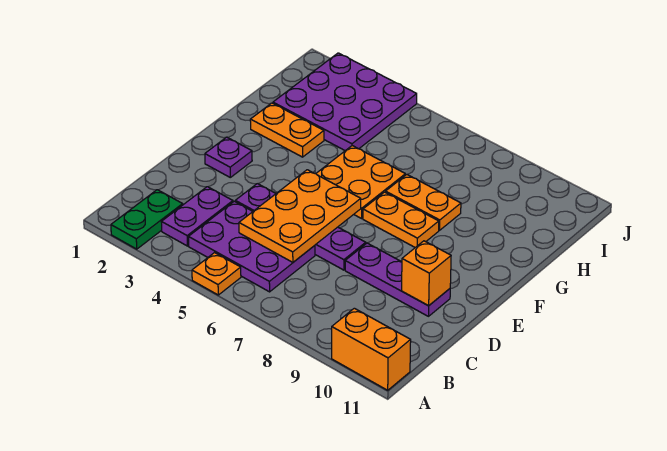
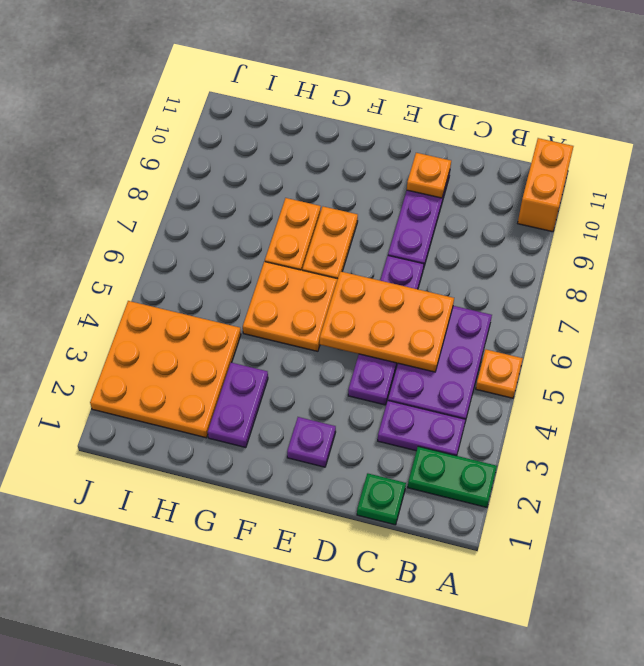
none -> green plate C1 level 1
orange brick D10 level 2 -> orange plate D10 level 2
orange plate G2:G3 level 1 -> purple plate G2:G3 level 1
purple plate H2:J4 level 1 -> orange plate H2:J4 level 1

